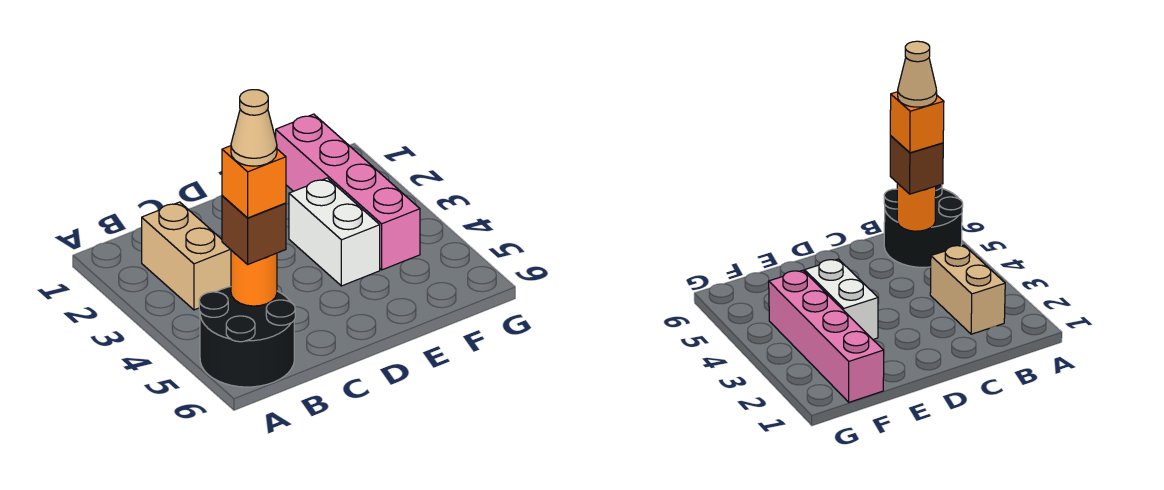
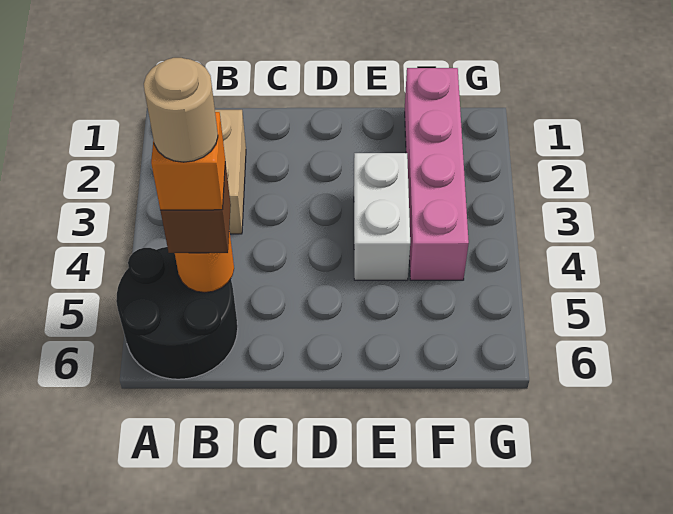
tan cone B5 level 5 -> tan round brick B5 level 5

